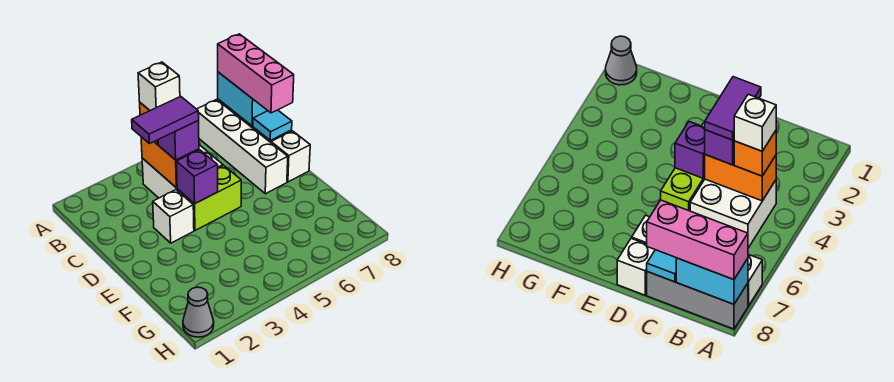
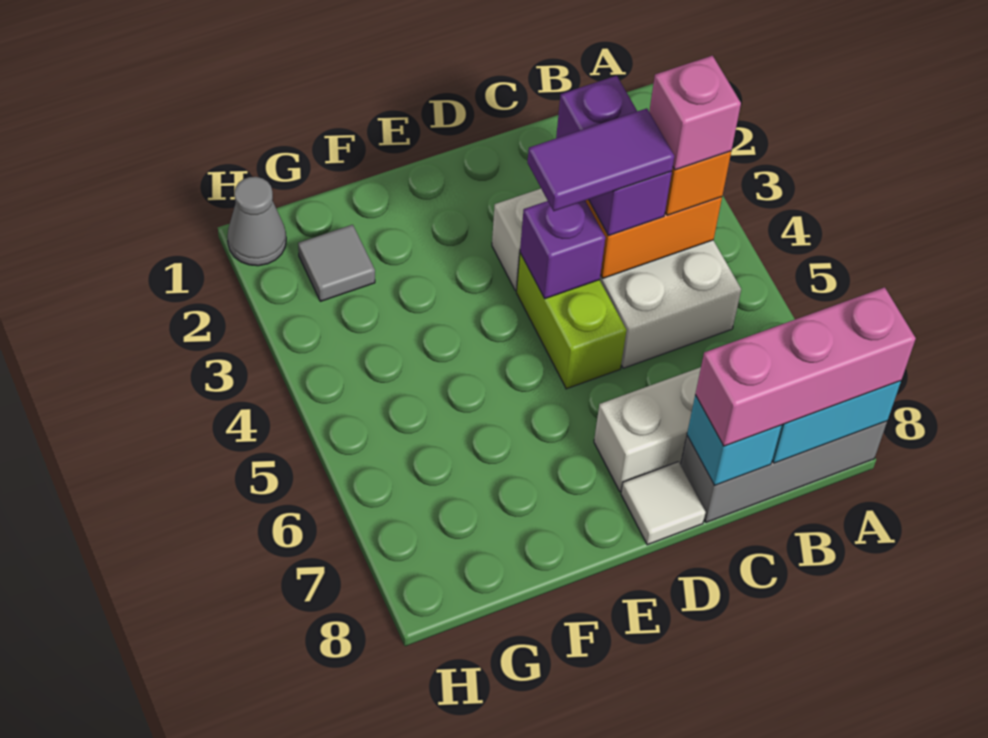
white brick B4 level 4 -> pink brick B4 level 4
purple tile C3:C4 level 4 -> purple tile C4:D4 level 4
purple brick C4 level 3 -> purple brick C3:C4 level 3
cyan tile C8 level 2 -> cyan brick C8 level 2
white brick D8 level 1 -> white tile D8 level 1
none -> grey tile G2 level 1

